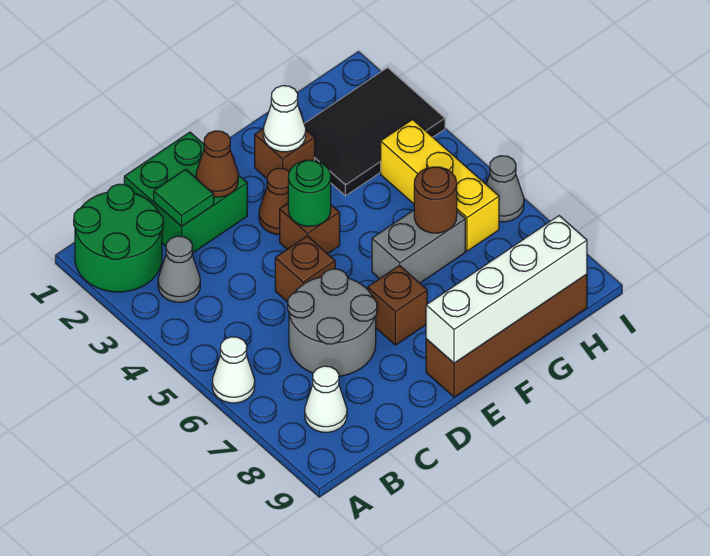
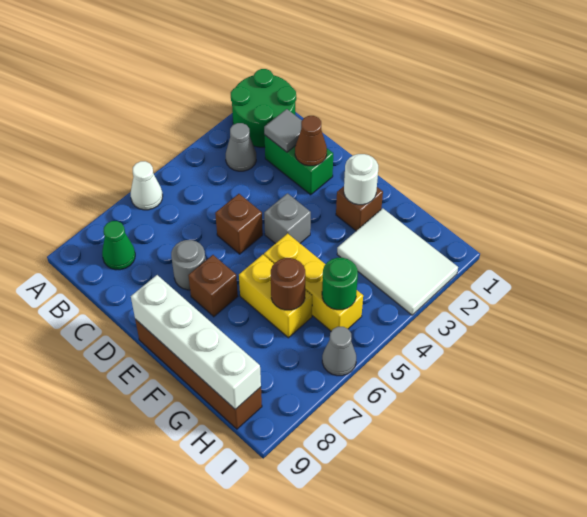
white cone B8 level 1 -> green cone B8 level 1
green brick C1:D2 level 1 -> green brick C2:D2 level 1
green tile C2 level 2 -> grey tile C2 level 2
grey round brick C6:D7 level 1 -> grey round brick D7 level 1
brown cone E3 level 1 -> none
brown brick E4 level 1 -> grey brick E4 level 1
green round brick E4 level 2 -> green round brick H5 level 2
white cone F2 level 2 -> white round brick F2 level 2
grey brick F6:G6 level 1 -> yellow brick F6:G6 level 1
black tile G2:I3 level 1 -> white tile G2:I3 level 1
yellow brick H4:H6 level 1 -> yellow brick F5:H5 level 1

